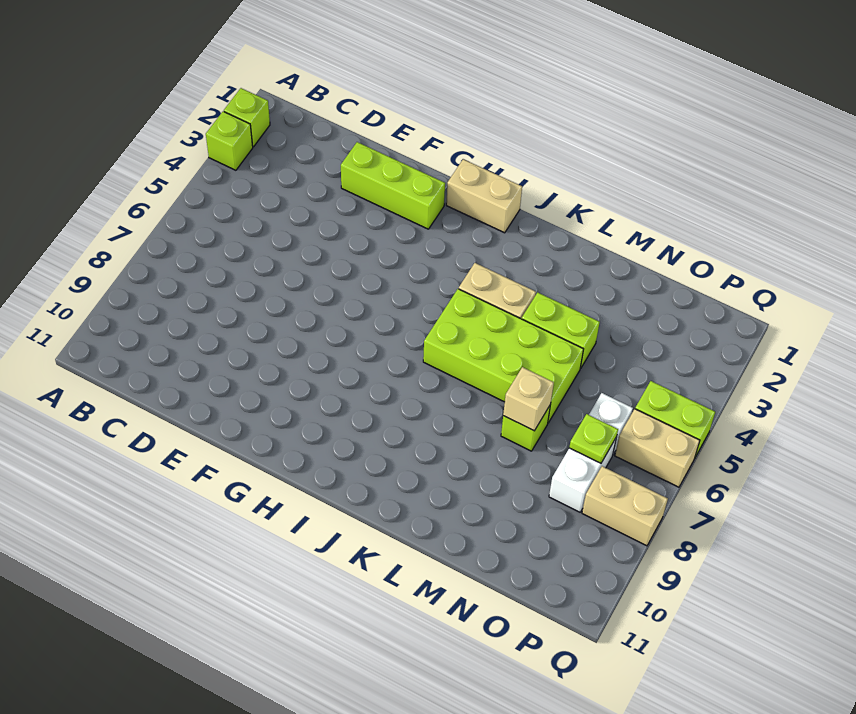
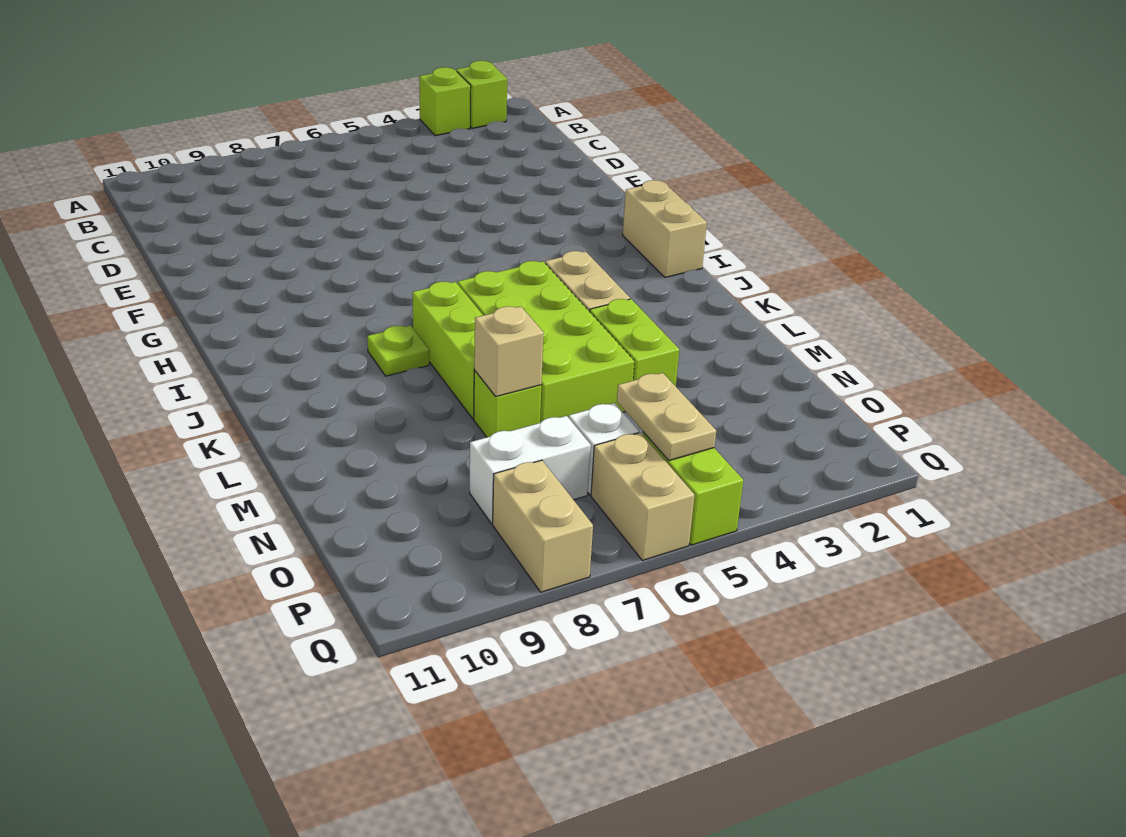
lime brick E2:G2 level 1 -> lime brick J7:L7 level 1
none -> tan plate O5:P5 level 2
lime plate O7 level 2 -> lime plate J8 level 1

